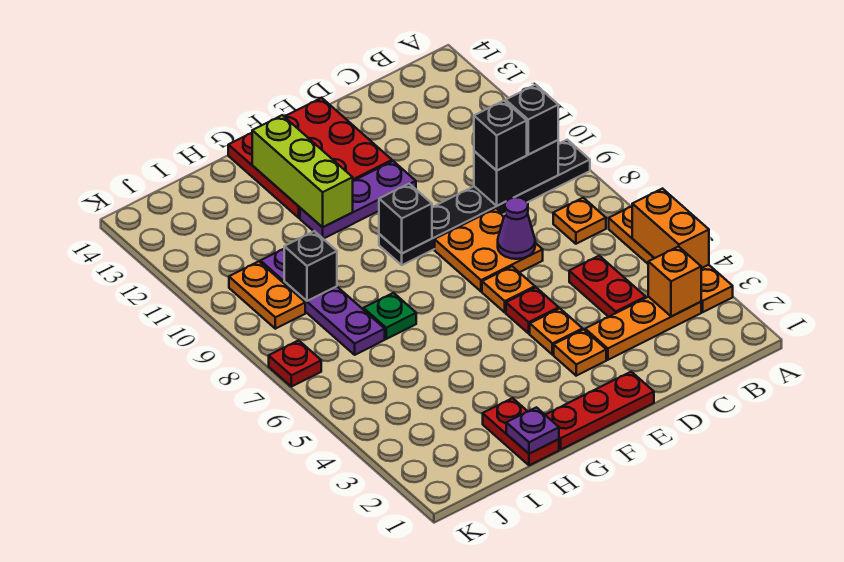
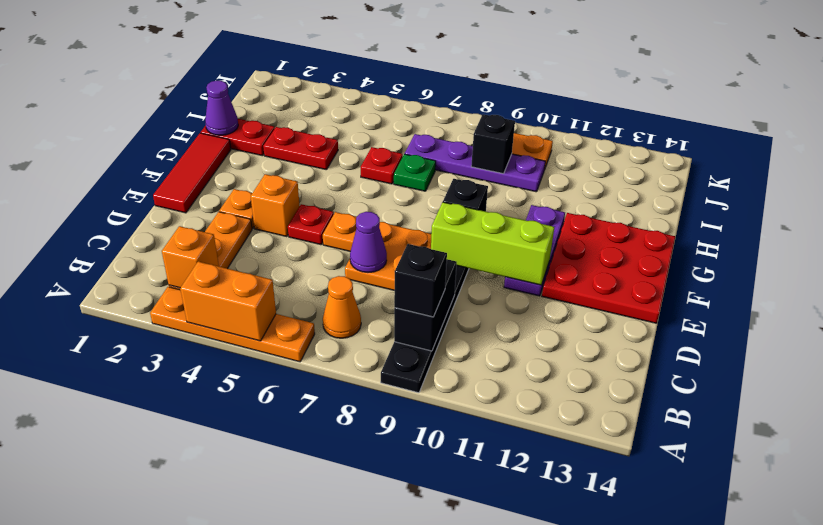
orange plate B7 level 1 -> orange cone B7 level 1
red plate C4:C5 level 1 -> red plate H3:H4 level 1
black brick C9 level 3 -> none
red plate E1:G1 level 1 -> red tile E1:G1 level 1
orange plate E4 level 1 -> orange brick E4 level 1
lime brick G11:G13 level 2 -> lime brick E9:E11 level 2
purple plate H1 level 2 -> purple cone H1 level 2
red plate K7 level 1 -> red plate H6 level 1

